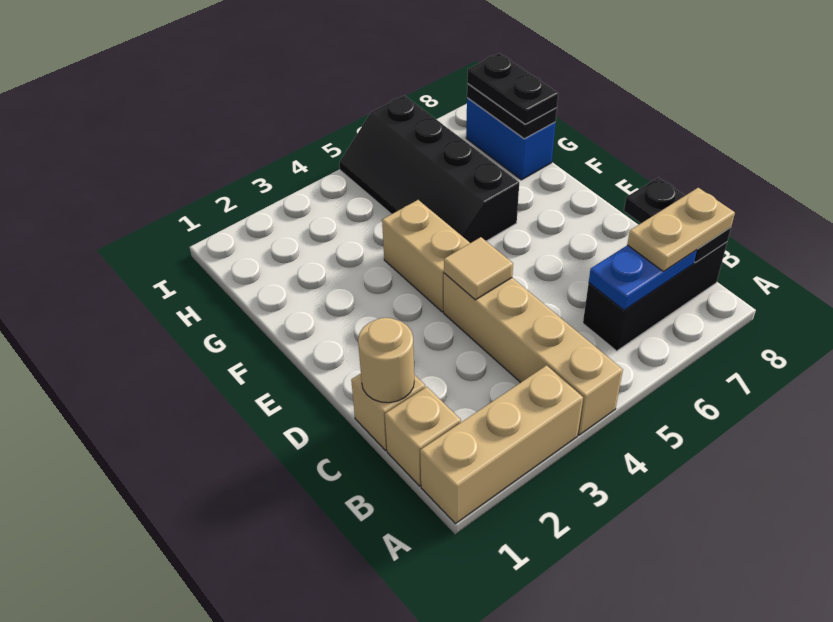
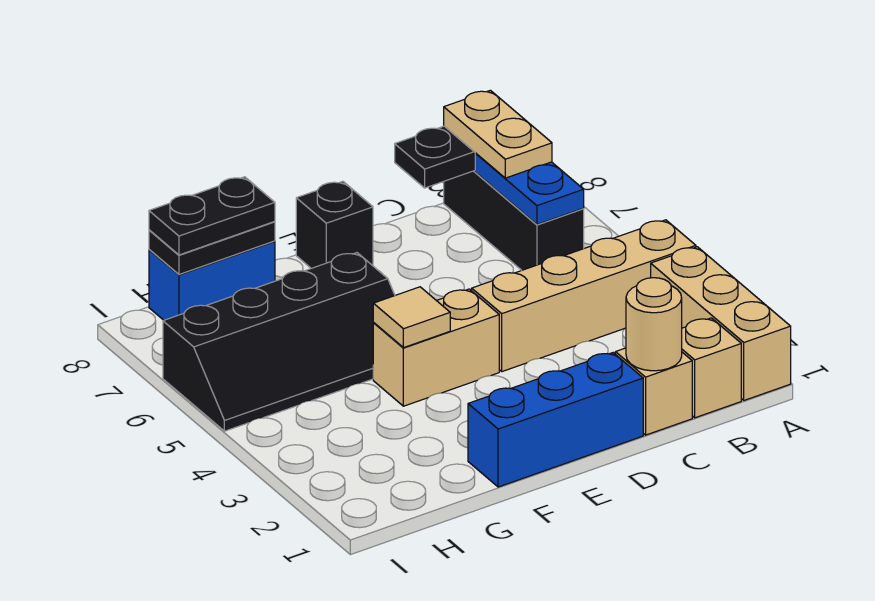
none -> blue brick D1:F1 level 1
tan tile D4 level 2 -> tan tile F4 level 2
none -> black brick E8 level 1

